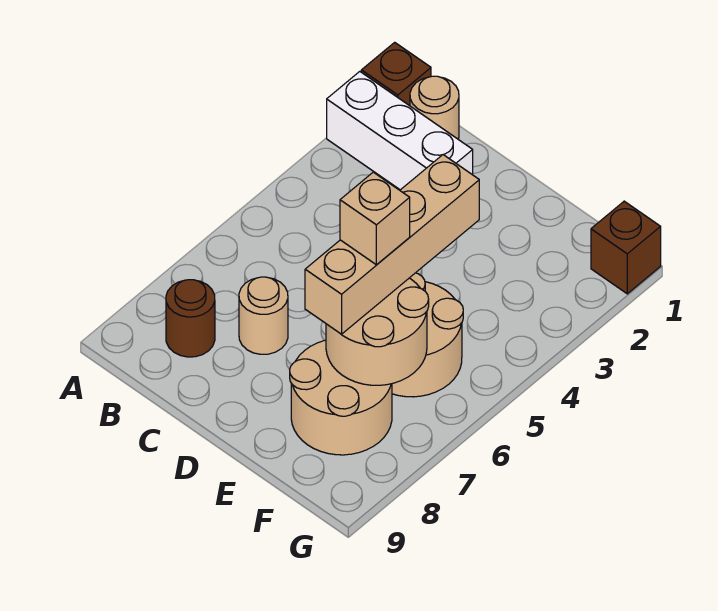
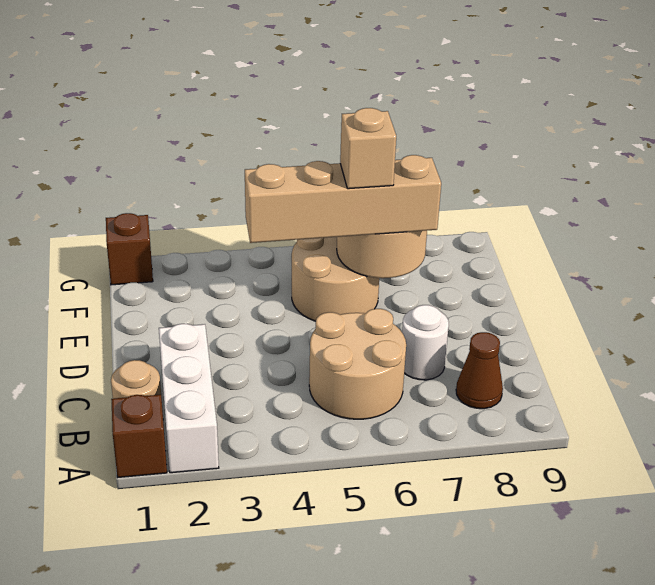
brown round brick B8 level 1 -> brown cone B8 level 1
tan round brick C7 level 1 -> white round brick C7 level 1
tan round brick E7:F8 level 1 -> tan round brick B5:C6 level 1

